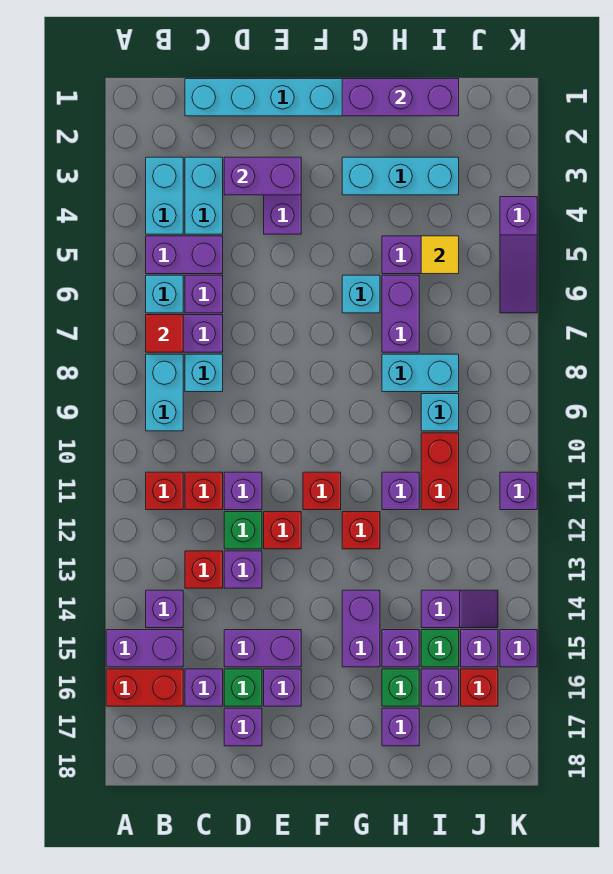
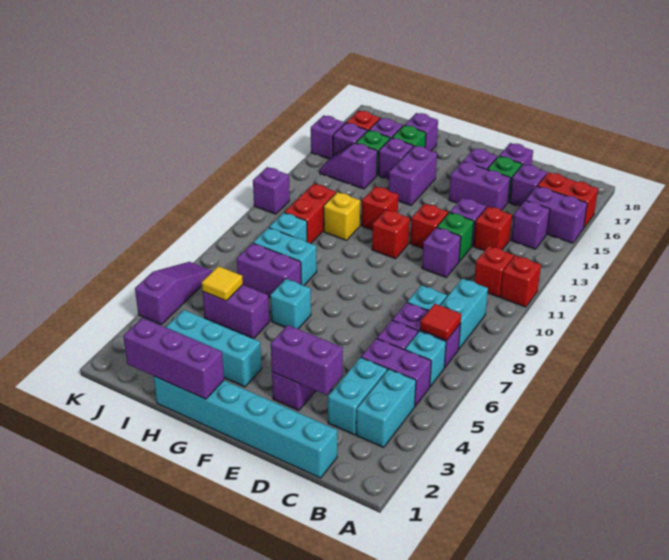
red brick C11 level 1 -> red brick A11 level 1
purple brick H6:H7 level 1 -> purple brick H7:I7 level 1
purple brick H11 level 1 -> yellow brick H11 level 1

